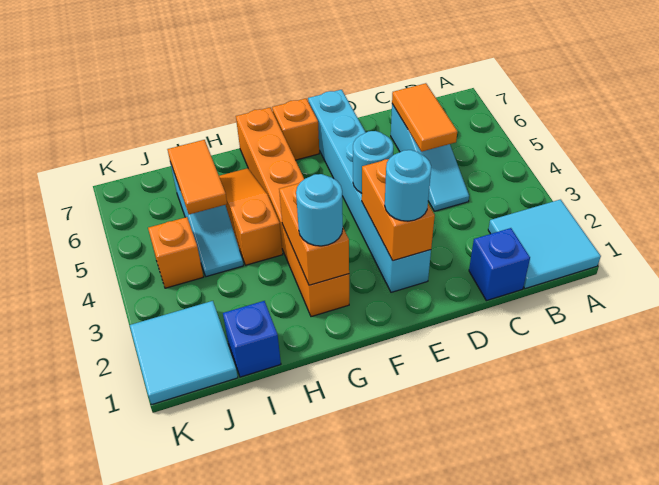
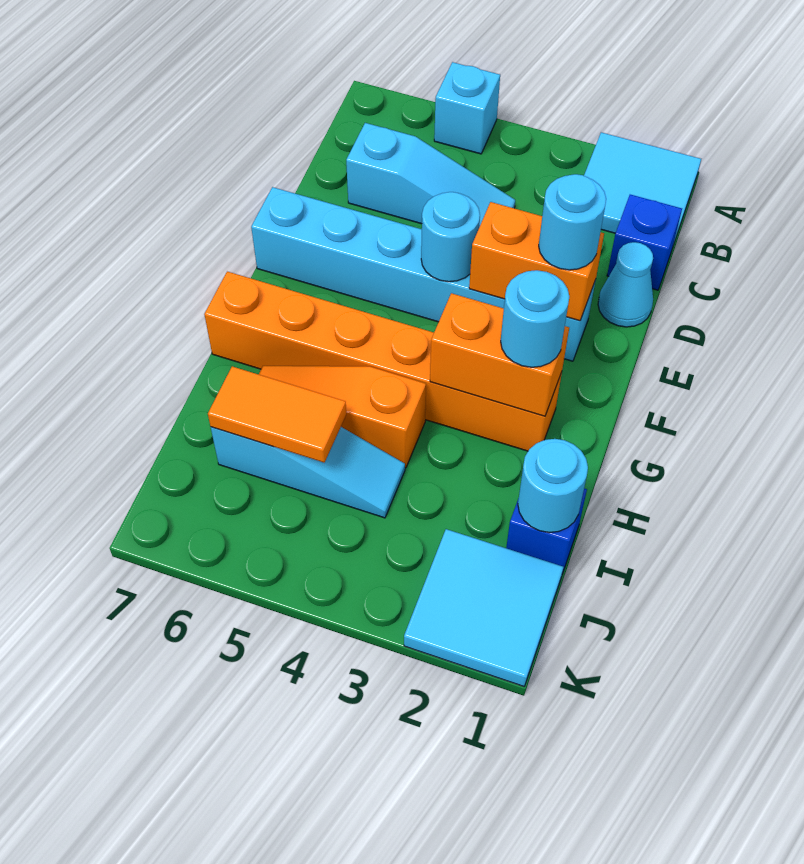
none -> cyan brick A5 level 1
orange tile C5:C6 level 2 -> none
none -> cyan cone D1 level 1
orange brick F7 level 1 -> none
none -> cyan round brick I1 level 2
orange brick J4 level 1 -> none

